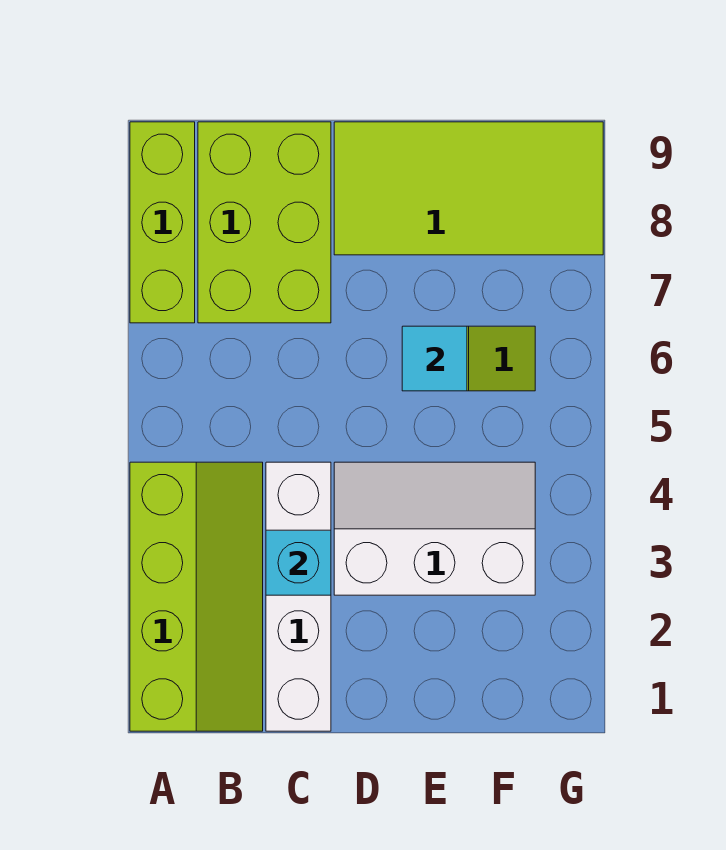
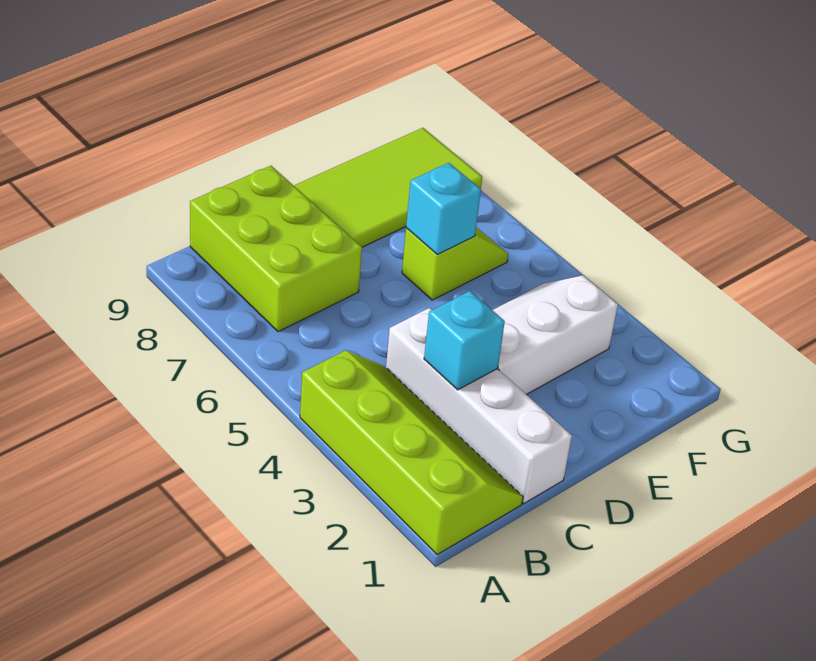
lime brick A7:A9 level 1 -> none
cyan tile E6 level 2 -> cyan brick E6 level 2

